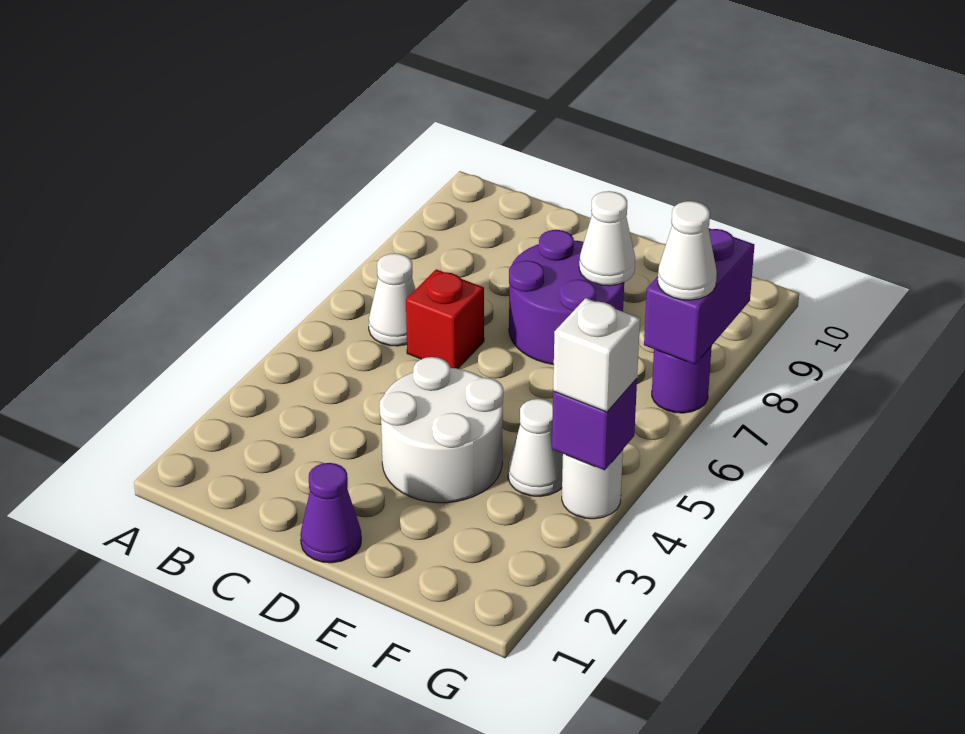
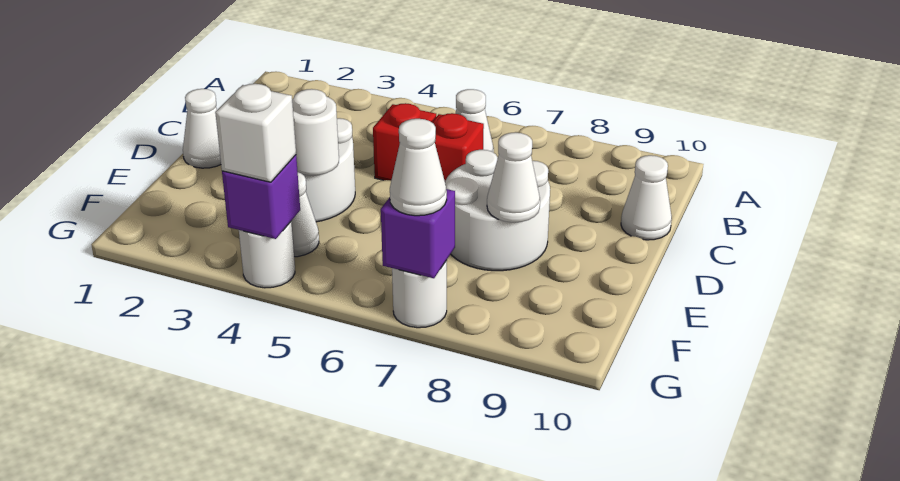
none -> red brick C5 level 1
none -> white cone C10 level 1
purple cone D1 level 1 -> white cone D1 level 1
purple round brick D7:E8 level 1 -> white round brick D7:E8 level 1
none -> white round brick E4 level 2
purple round brick G7 level 1 -> white round brick G7 level 1
purple brick G7:G8 level 2 -> purple brick G7 level 2

